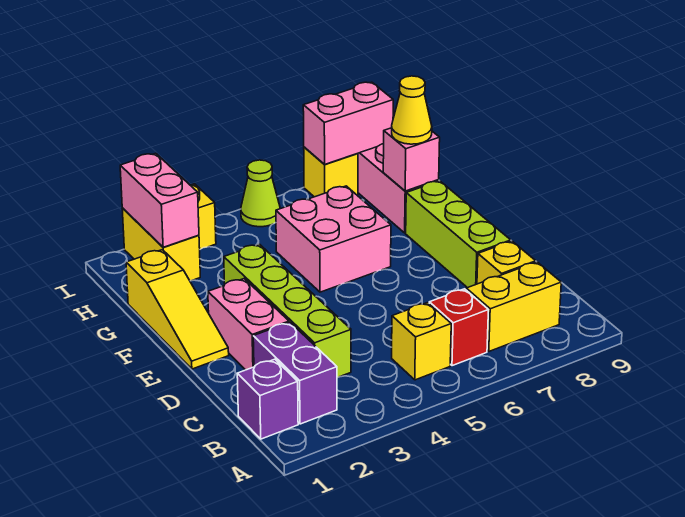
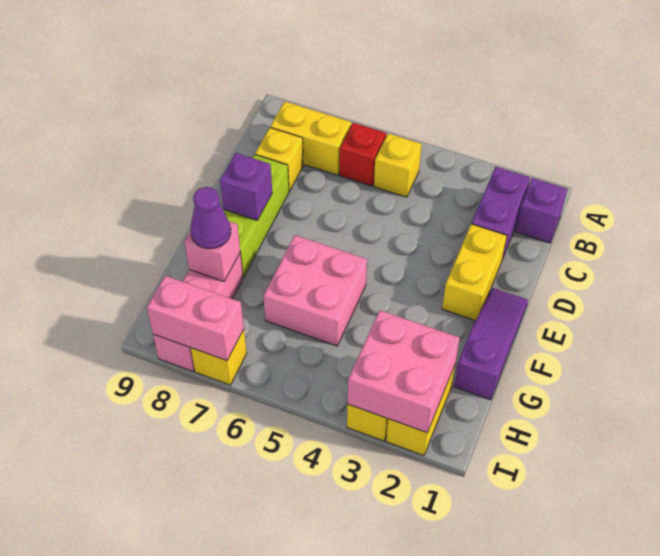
lime brick C3:F3 level 1 -> none
pink brick D2:E2 level 1 -> yellow brick D2:E2 level 1
yellow slope E1:G1 level 1 top G -> purple slope E1:G1 level 1 top G
none -> purple brick E8 level 2
yellow cone G8 level 3 -> purple cone G8 level 3
pink brick H2:I2 level 2 -> pink brick H2:I3 level 2
lime cone I5 level 1 -> none

